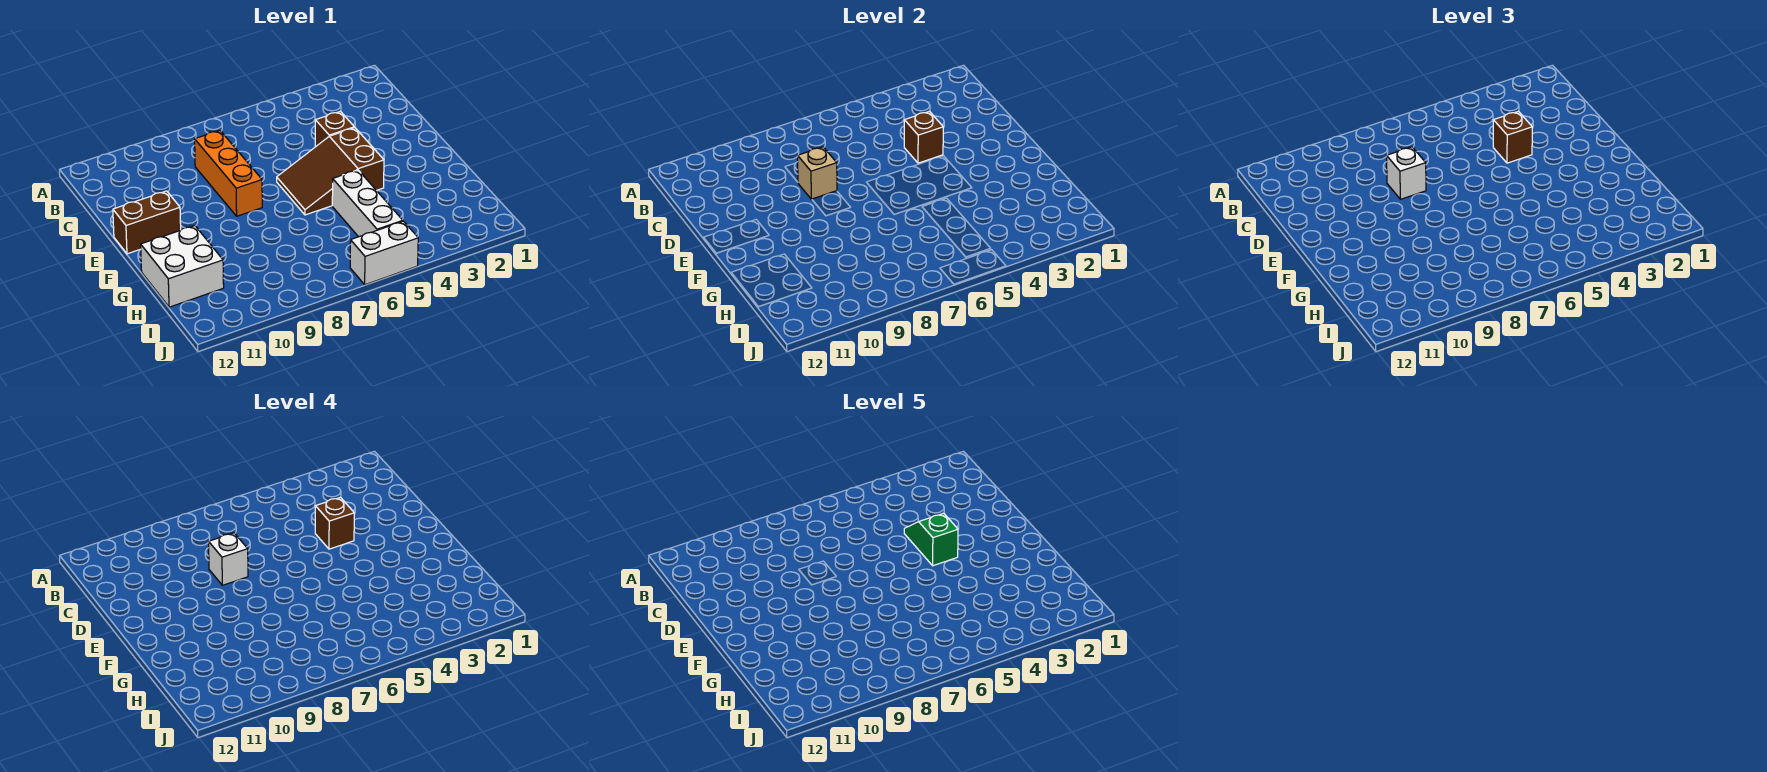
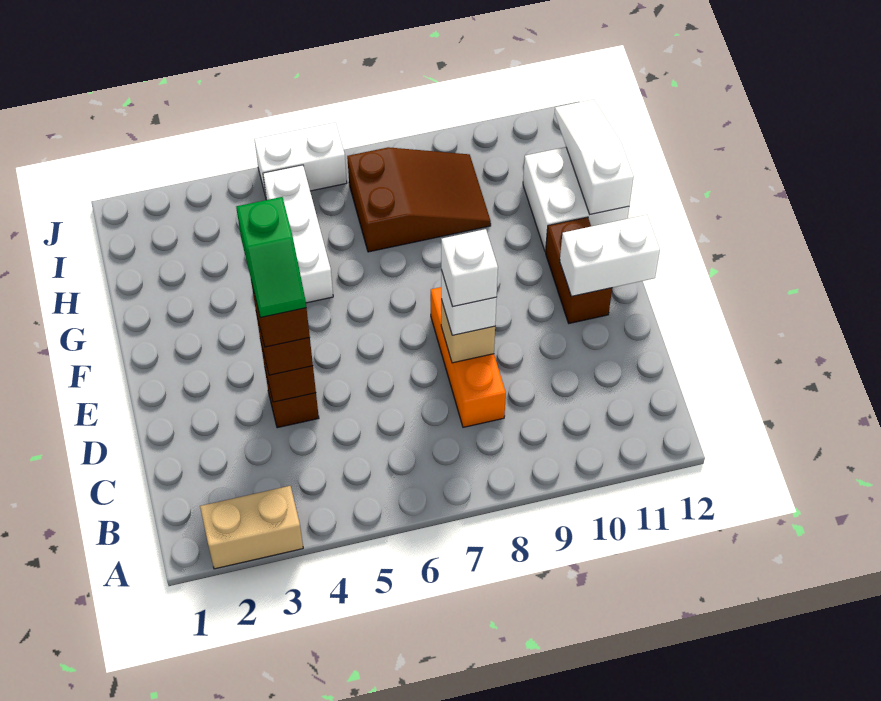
none -> tan brick A2:A3 level 1
brown slope E4:F6 level 1 top 4 -> brown slope H7:I9 level 1 top 7
brown brick E11:E12 level 1 -> brown brick E11:F11 level 1
none -> white brick E11:E12 level 2
none -> white slope G12:I12 level 2 top G

